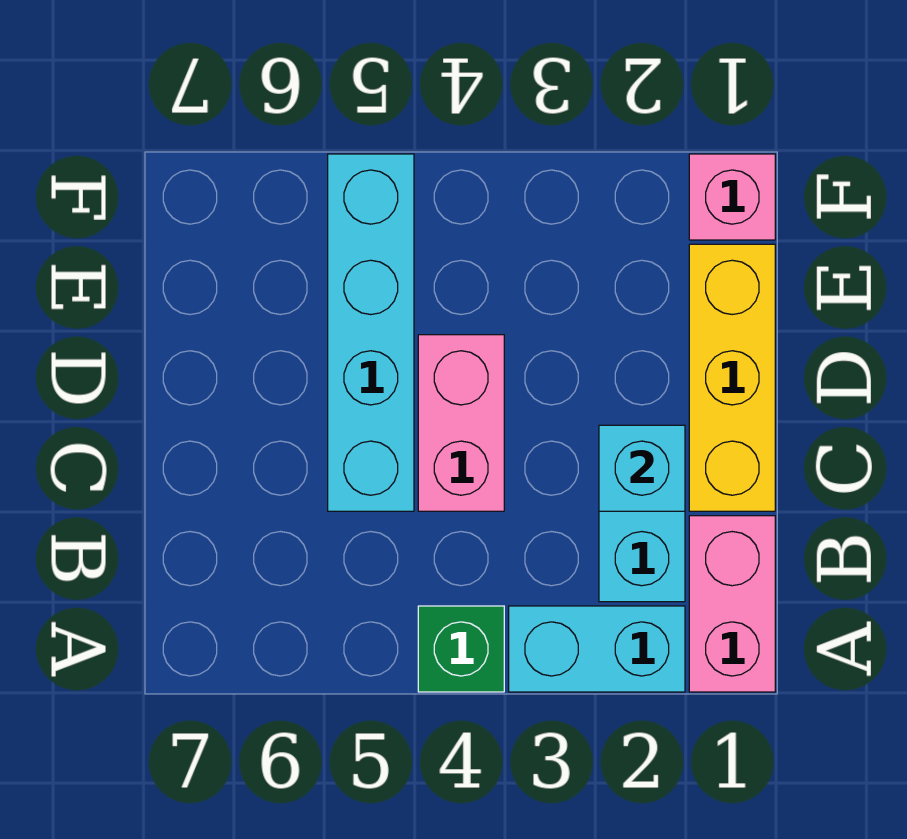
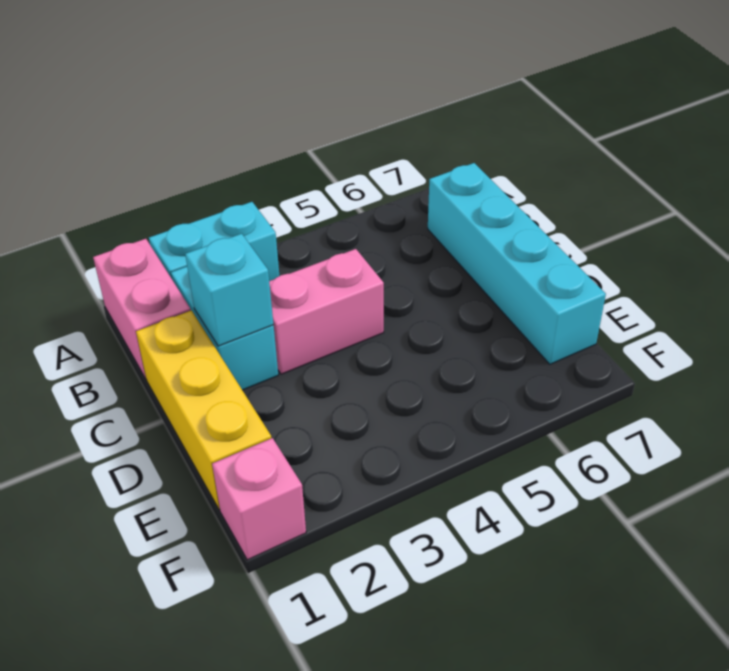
green brick A4 level 1 -> none
pink brick C4:D4 level 1 -> pink brick C3:C4 level 1
cyan brick C5:F5 level 1 -> cyan brick B7:E7 level 1

